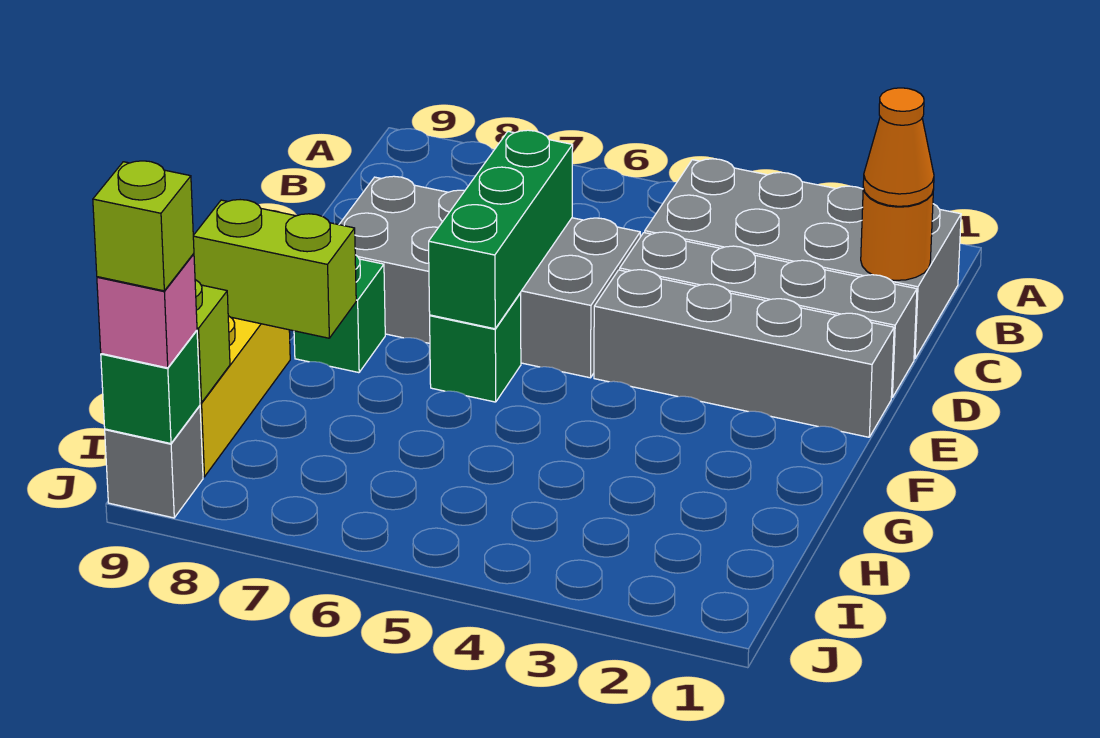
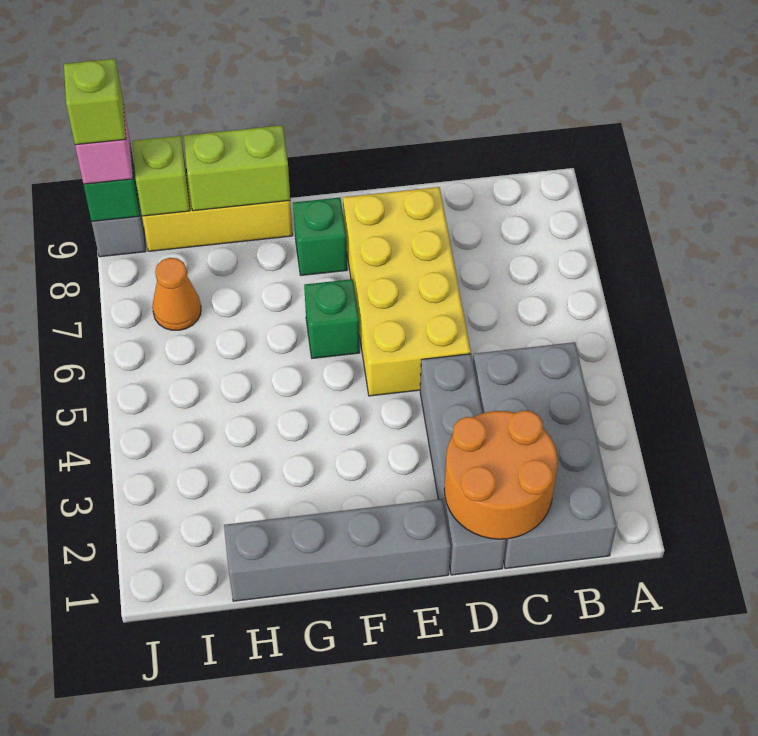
orange round brick C1 level 2 -> orange round brick C1:D2 level 2
orange cone C1 level 3 -> orange cone I7 level 1
grey brick D5:E8 level 1 -> yellow brick D5:E8 level 1
green brick D6:F6 level 2 -> none
grey brick E1:E4 level 1 -> grey brick E1:H1 level 1
lime brick G8:G9 level 2 -> lime brick G9:H9 level 2

